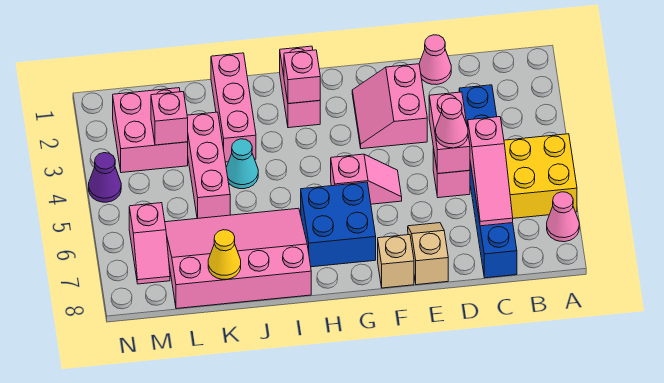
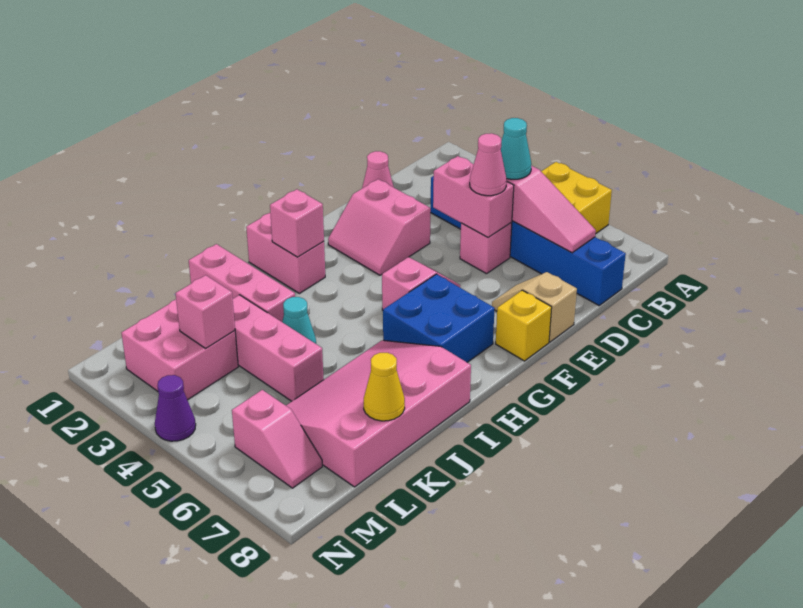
pink cone A7 level 1 -> none
none -> cyan cone C5 level 3
tan brick F8 level 1 -> yellow brick F8 level 1

